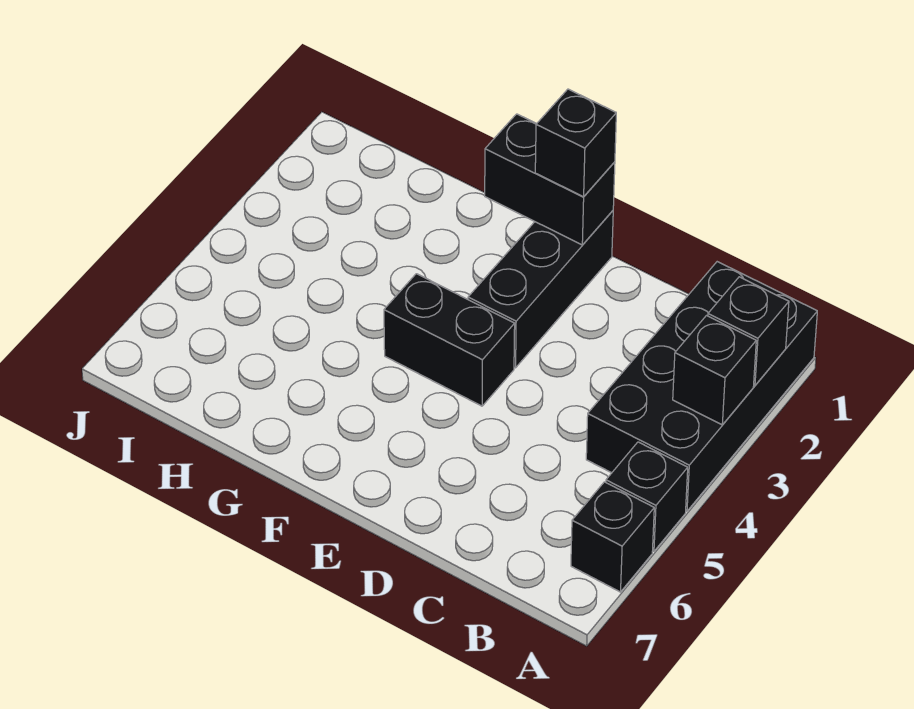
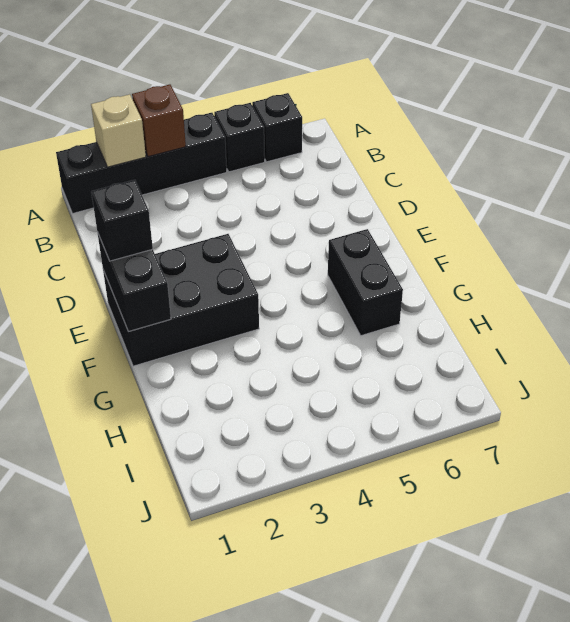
black brick A1:B4 level 1 -> black brick A1:A4 level 1
black brick A2 level 2 -> tan brick A2 level 2
black brick A3 level 2 -> brown brick A3 level 2
black brick E1:E3 level 1 -> black brick E1:F3 level 1
black brick E4:F4 level 1 -> black brick F6:G6 level 1

